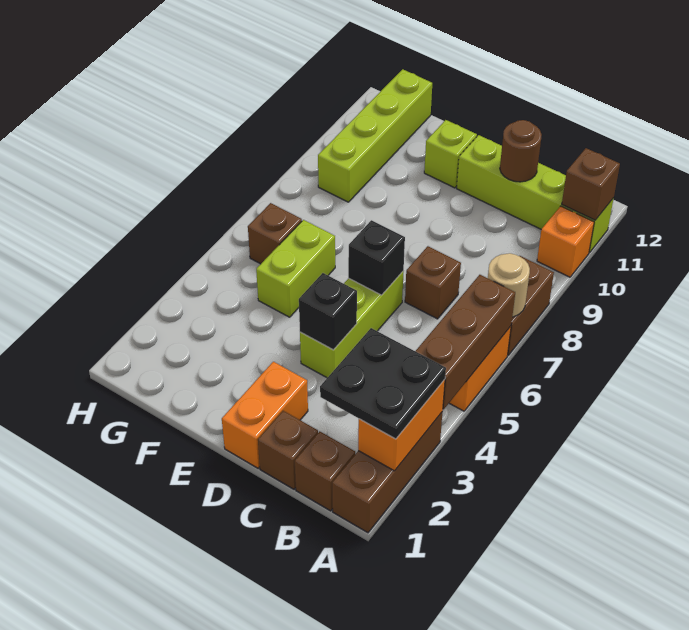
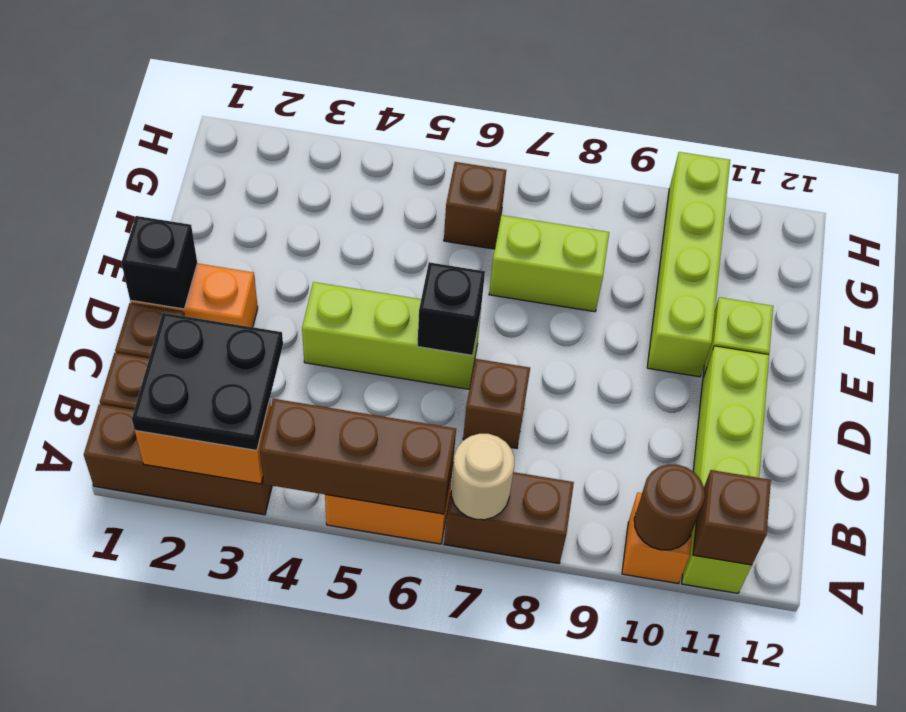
brown round brick C11 level 2 -> brown round brick A10 level 2
black brick D4 level 2 -> black brick D1 level 2
lime brick F5:F6 level 1 -> lime brick F7:F8 level 1
lime brick G9:G12 level 1 -> lime brick E10:H10 level 1

